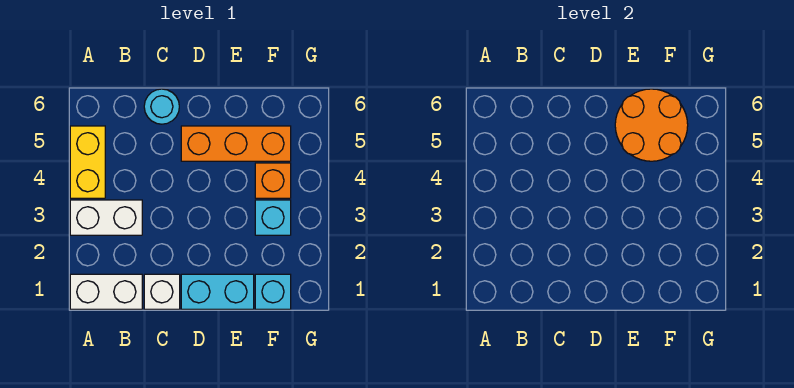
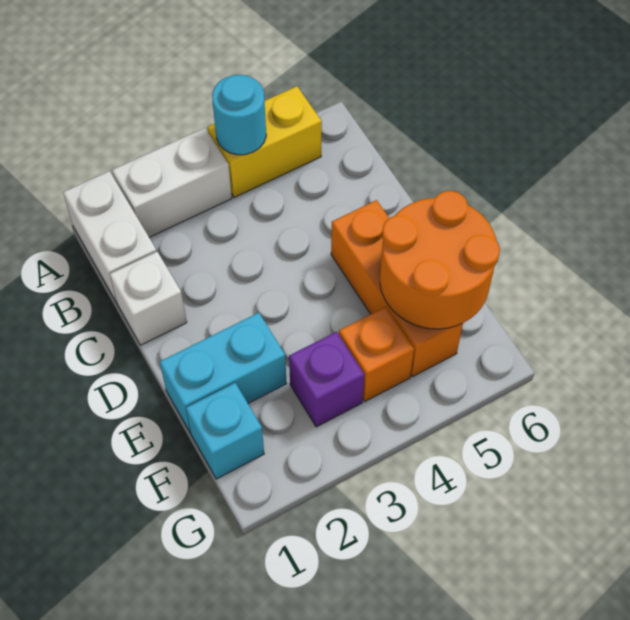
white brick A3:B3 level 1 -> white brick A2:A3 level 1
cyan round brick C6 level 1 -> cyan round brick A4 level 2
cyan brick D1:E1 level 1 -> cyan brick E1:E2 level 1
cyan brick F3 level 1 -> purple brick F3 level 1

